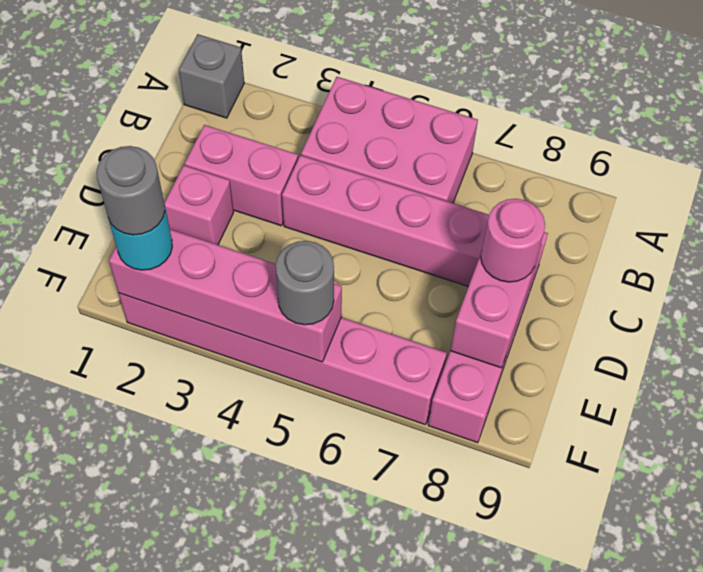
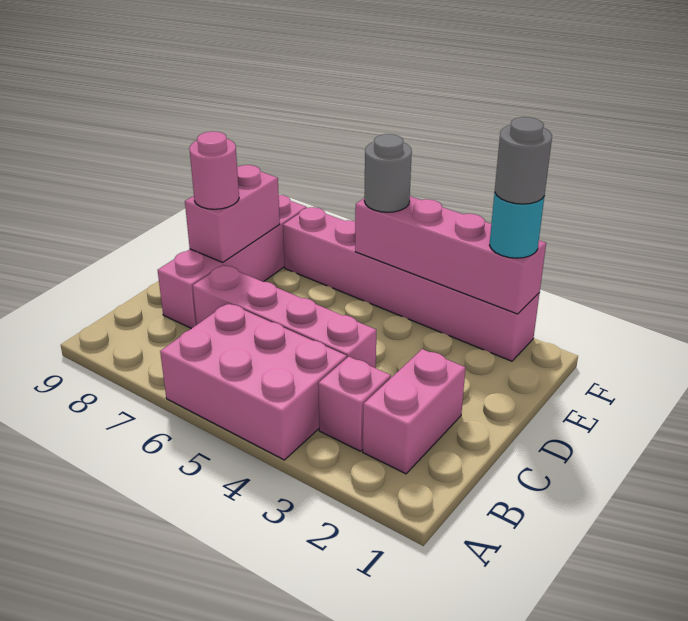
grey brick A1 level 1 -> none
pink brick C2:C3 level 1 -> pink brick B2:C2 level 1
pink brick D2 level 1 -> pink brick B3 level 1

